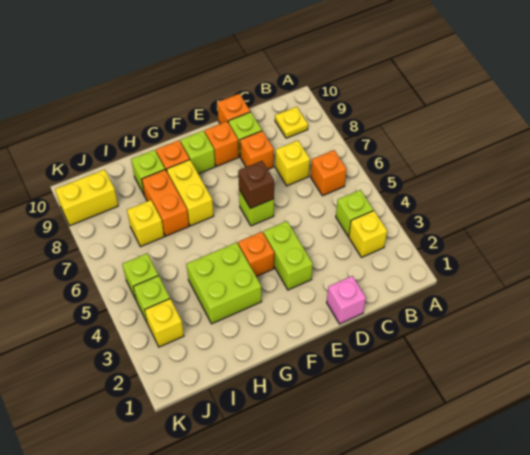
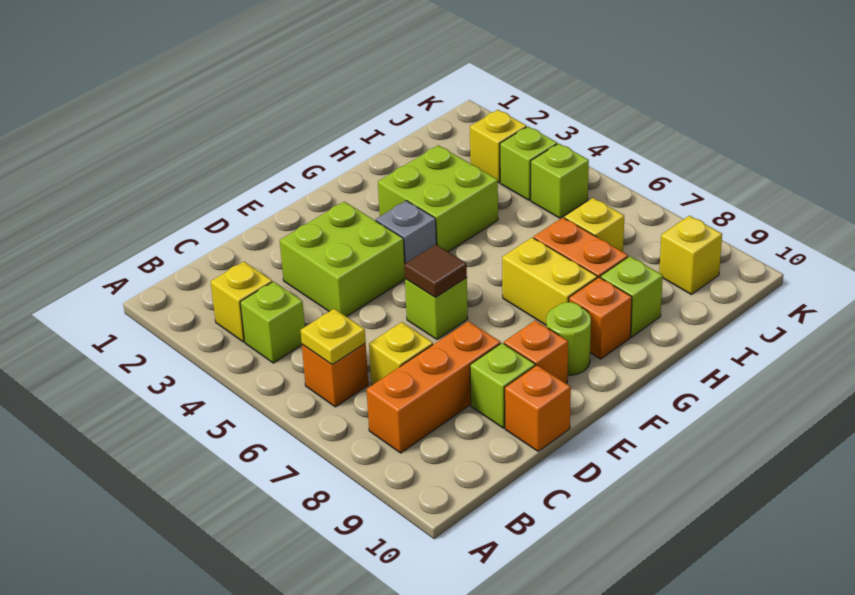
yellow plate B9 level 1 -> yellow plate B6 level 2
pink brick D1 level 1 -> none
orange brick D8 level 1 -> orange brick B8:D8 level 1
lime brick E3:E4 level 1 -> lime brick D3:E4 level 1
brown brick E6 level 2 -> brown tile E6 level 2
orange brick F4 level 1 -> grey brick F4 level 1
lime brick F9 level 1 -> lime round brick F9 level 1
yellow brick J9:K9 level 1 -> yellow brick J9 level 1

